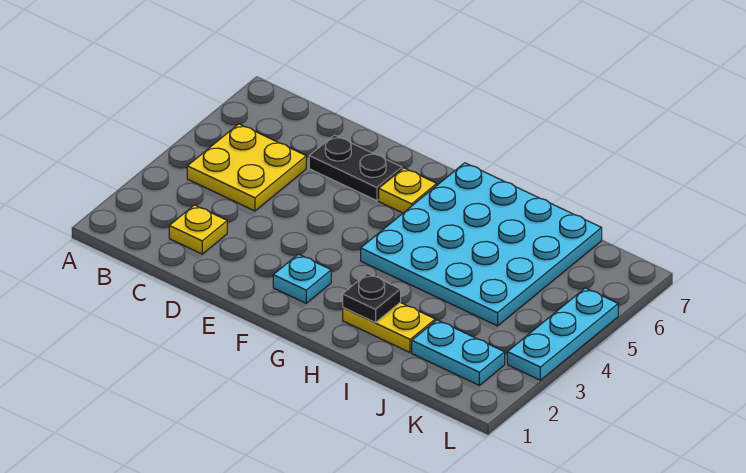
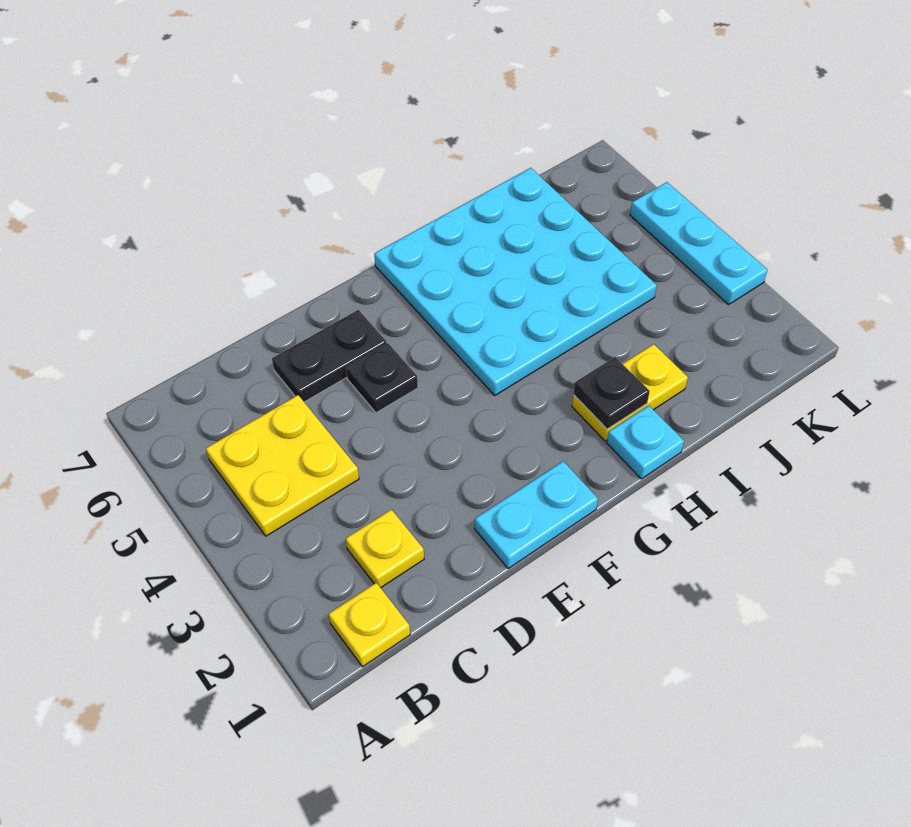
none -> black plate E5 level 1
cyan plate F2 level 1 -> cyan plate H1 level 1
yellow plate F6 level 1 -> yellow plate B1 level 1
cyan plate J2:K2 level 1 -> cyan plate E1:F1 level 1

